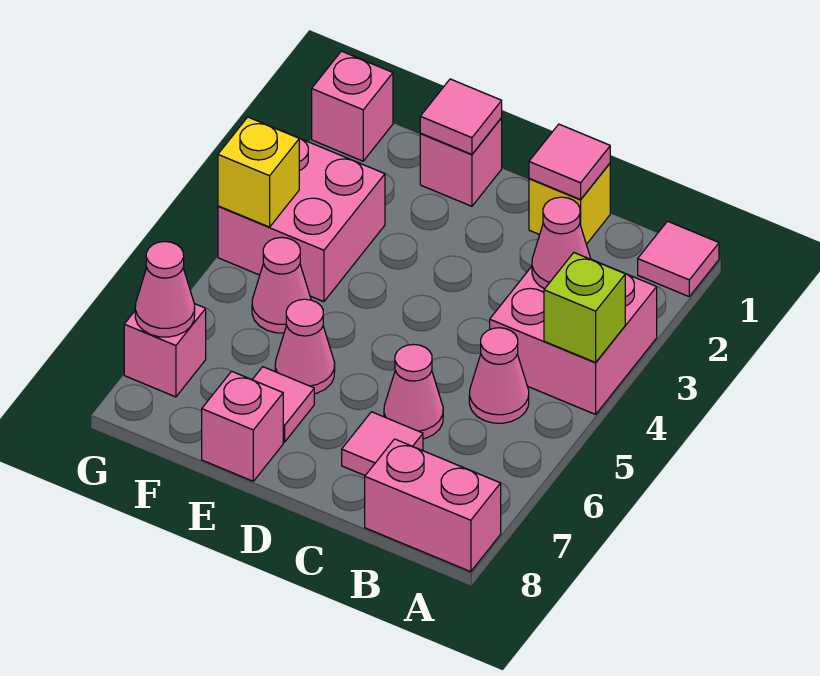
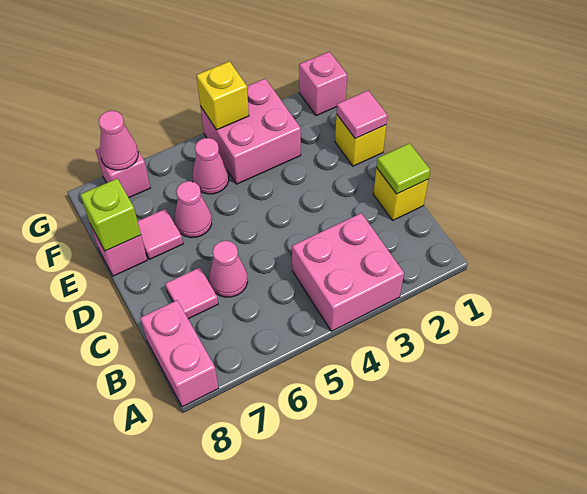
pink tile A1 level 1 -> none
lime brick A4 level 2 -> lime brick E8 level 2
pink cone B3 level 2 -> none
pink cone B5 level 1 -> none
pink tile C1 level 2 -> lime tile C1 level 2
pink brick E1 level 1 -> yellow brick E1 level 1

